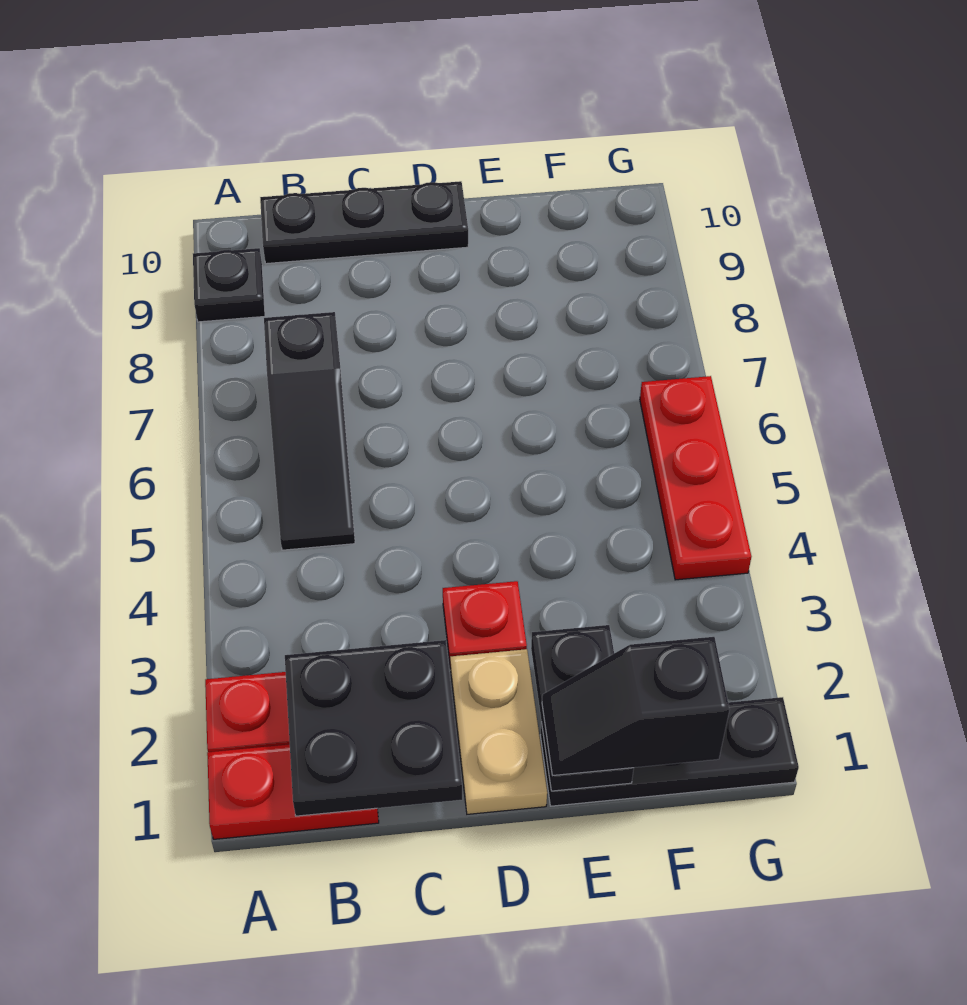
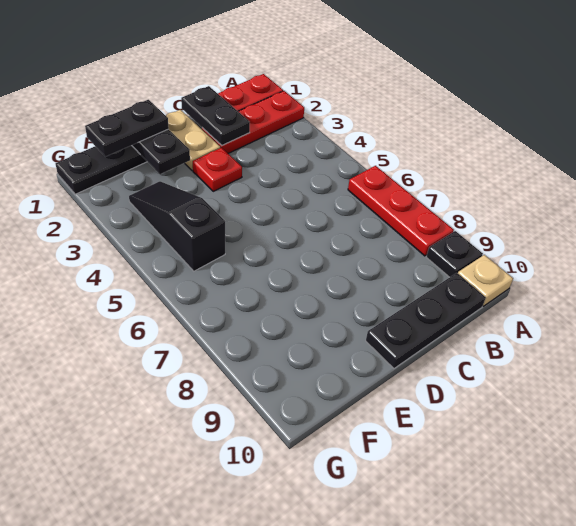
none -> tan plate A10 level 1
black plate B1:C2 level 2 -> black plate C1:C2 level 2
black slope B5:B7 level 1 top 7 -> black slope F3:F5 level 1 top 5
black slope E1:F1 level 3 top F -> black plate E1:F1 level 3
red plate G4:G6 level 1 -> red plate A6:A8 level 1

